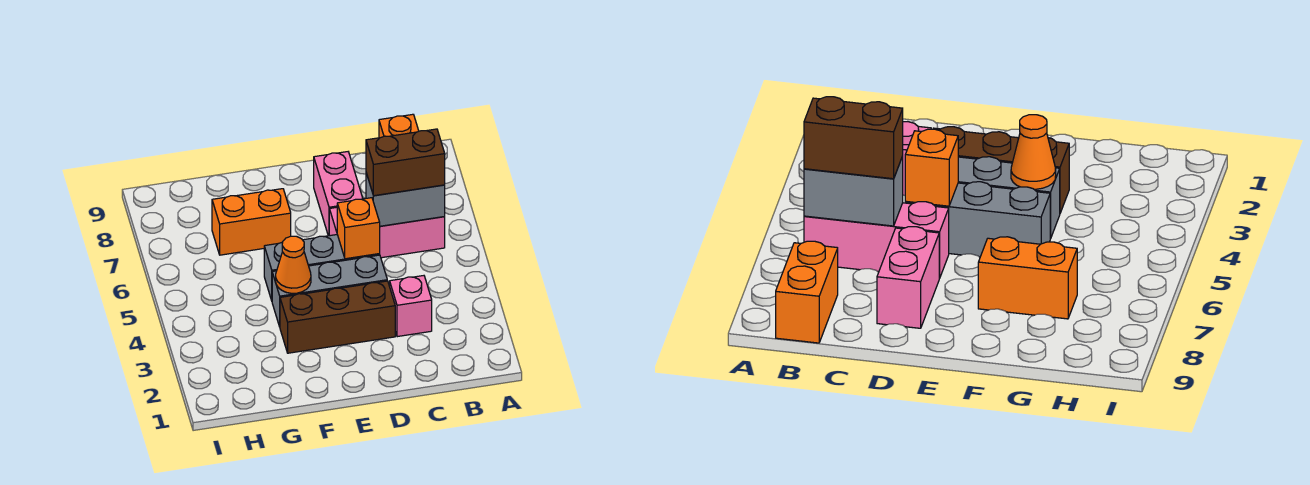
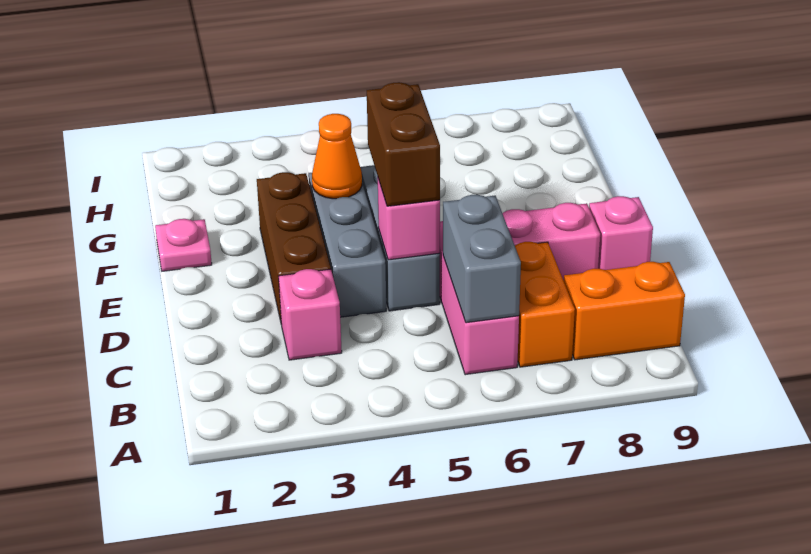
brown brick B6:C6 level 3 -> brown brick D5:E5 level 3
orange brick D5 level 2 -> pink brick D5 level 2
none -> pink brick D9 level 1
none -> pink plate F1 level 1
orange brick F7:G7 level 1 -> orange brick B7:C7 level 1

